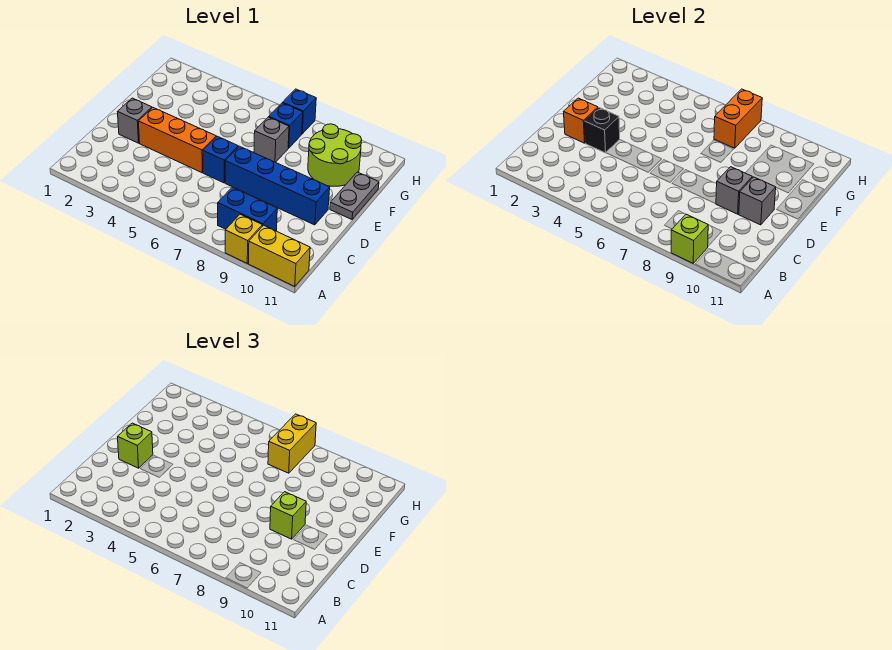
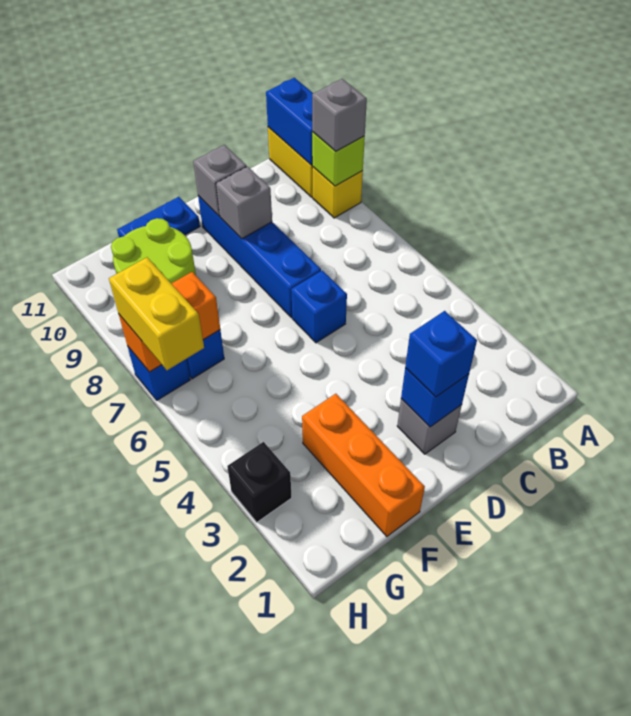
blue brick B8:B9 level 1 -> blue brick A10:A11 level 2
orange brick D2 level 2 -> blue brick D2 level 2
lime brick D2 level 3 -> blue brick D2 level 3
orange brick D3:D5 level 1 -> orange brick F1:F3 level 1
black brick D3 level 2 -> black brick H3 level 1
lime brick D9 level 3 -> none
grey plate E11:F11 level 1 -> blue plate E11:F11 level 1
grey brick F7 level 1 -> grey brick A9 level 3
yellow brick G7:H7 level 3 -> yellow brick H6:H7 level 3

